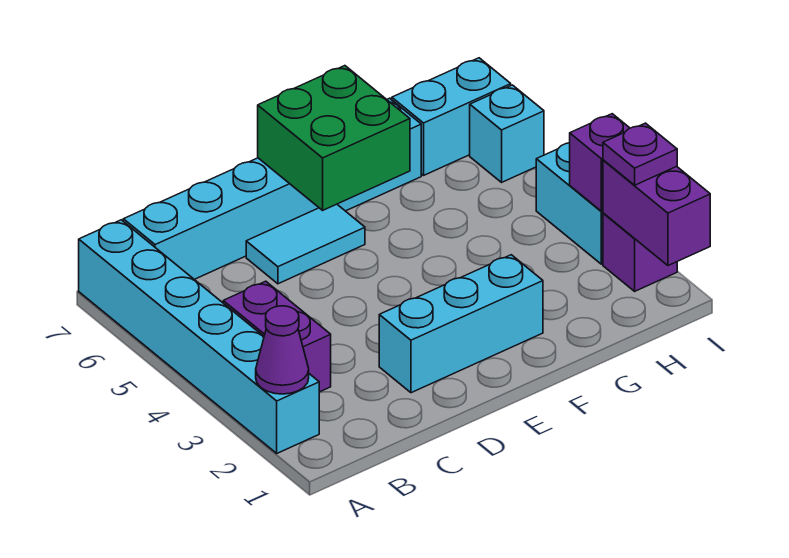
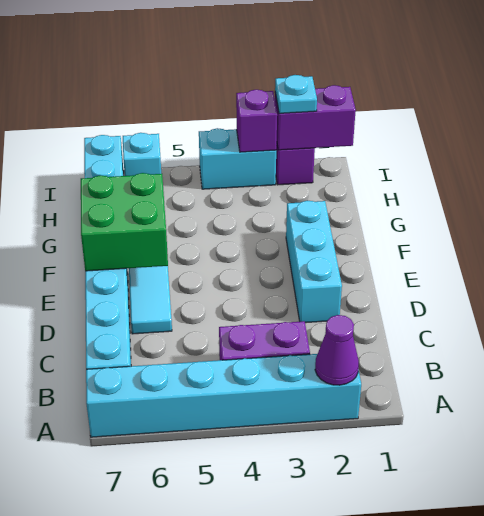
purple plate I2 level 3 -> cyan plate I2 level 3

